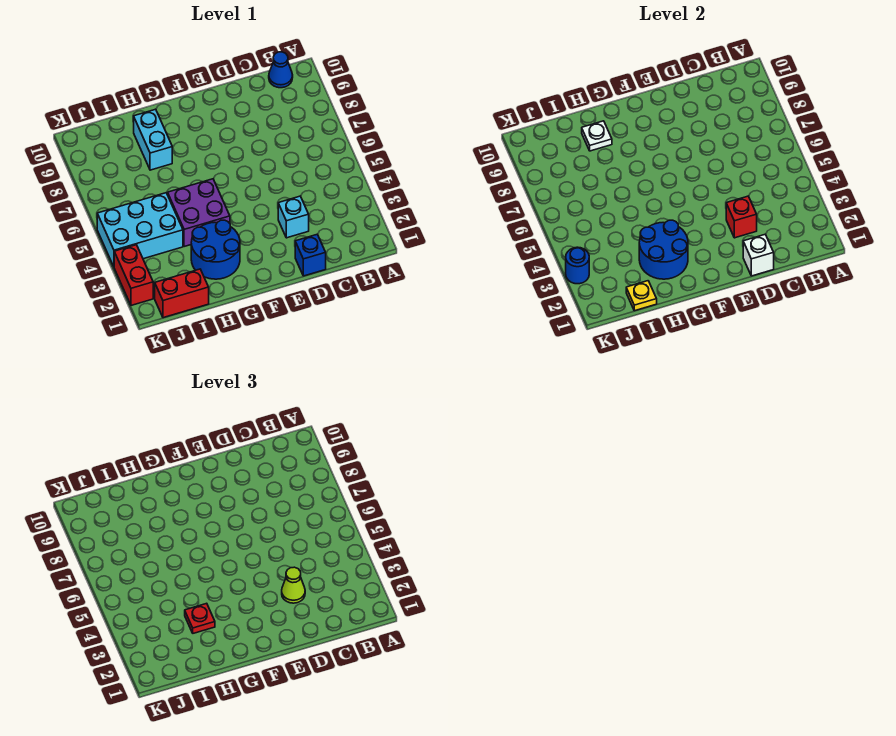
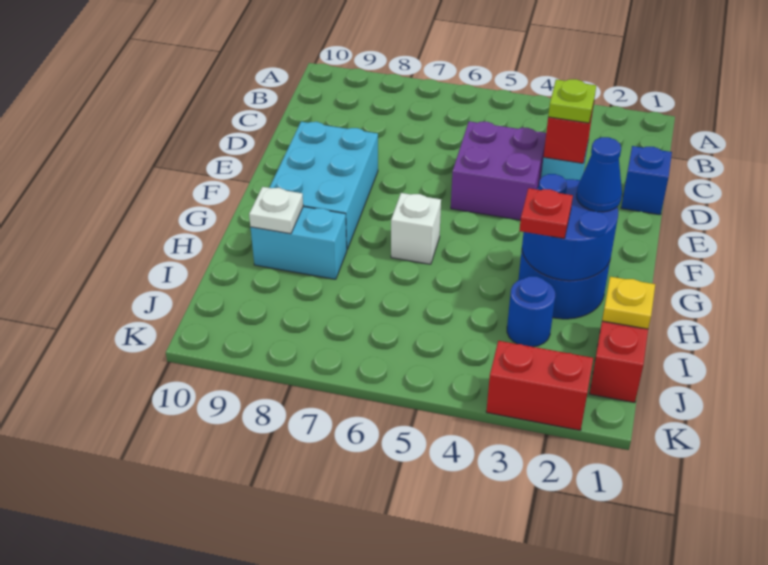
blue cone B10 level 1 -> blue cone G2 level 3
white brick D1 level 2 -> white brick G6 level 1
lime cone D3 level 3 -> lime plate D3 level 3
purple brick G4:H5 level 1 -> purple brick D4:E5 level 1
cyan brick I4:K5 level 1 -> cyan brick E8:G9 level 1
blue round brick K3 level 2 -> blue round brick I3 level 1

